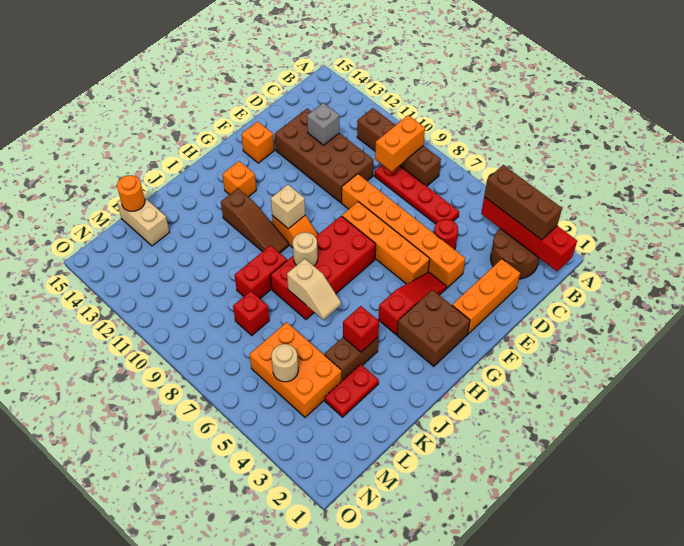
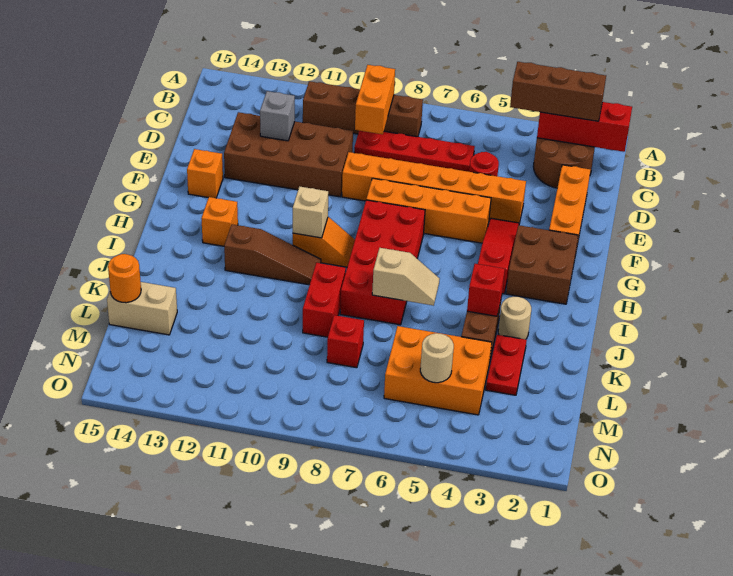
red brick B1:B4 level 2 -> red brick B1:B3 level 2
tan round brick I8 level 2 -> tan round brick J3 level 1

